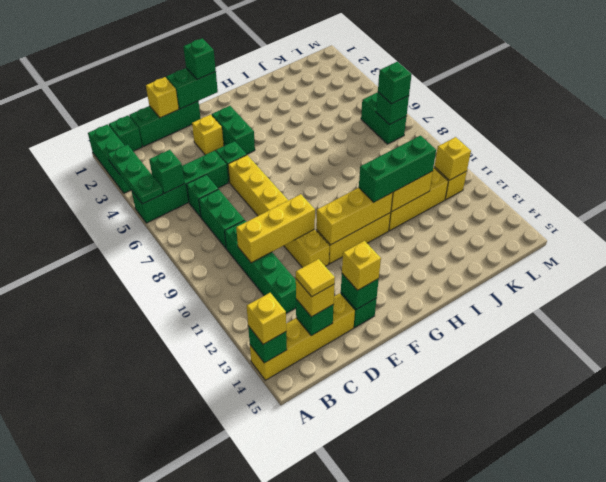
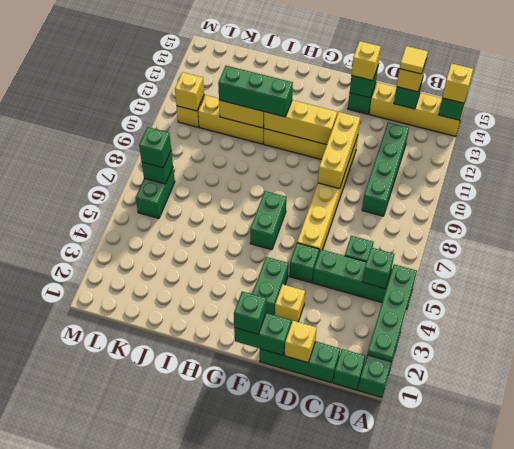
green plate A3:A5 level 2 -> green plate A2:A5 level 2
green brick C7:C8 level 1 -> green brick G6:G7 level 1
yellow brick C10:E10 level 2 -> yellow brick E9:E11 level 2

